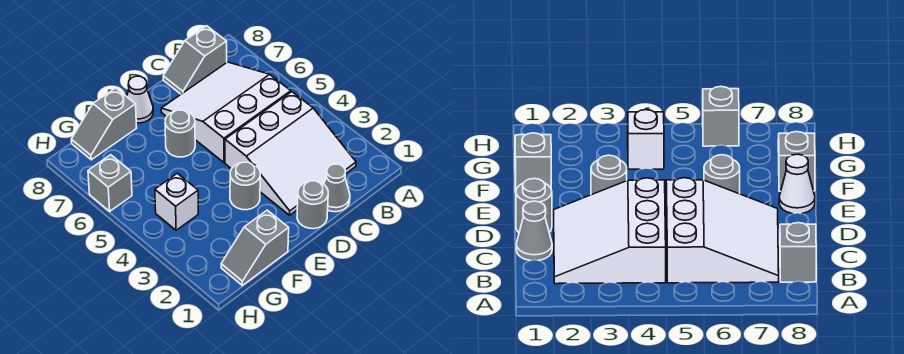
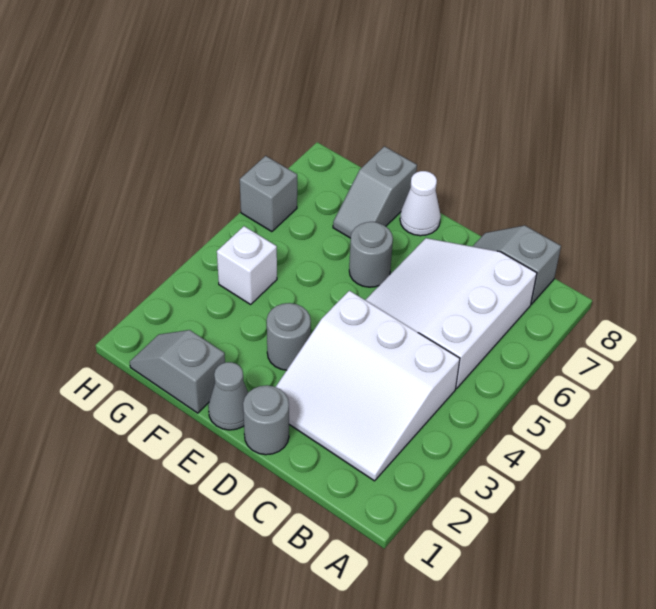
white slope B5:D7 level 1 top 5 -> white slope B5:D7 level 1 top B
grey cone C1 level 1 -> grey cone E1 level 1
grey slope F8:G8 level 1 top F -> grey slope F7:F8 level 1 top 8

